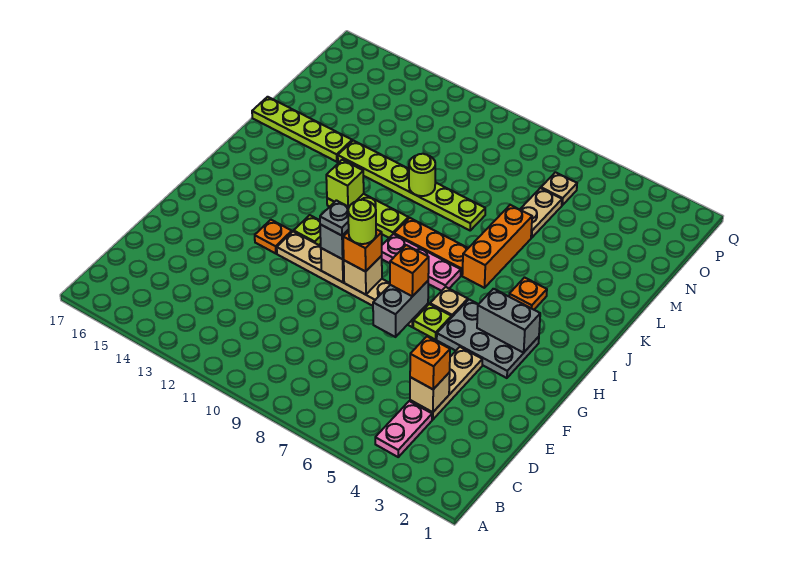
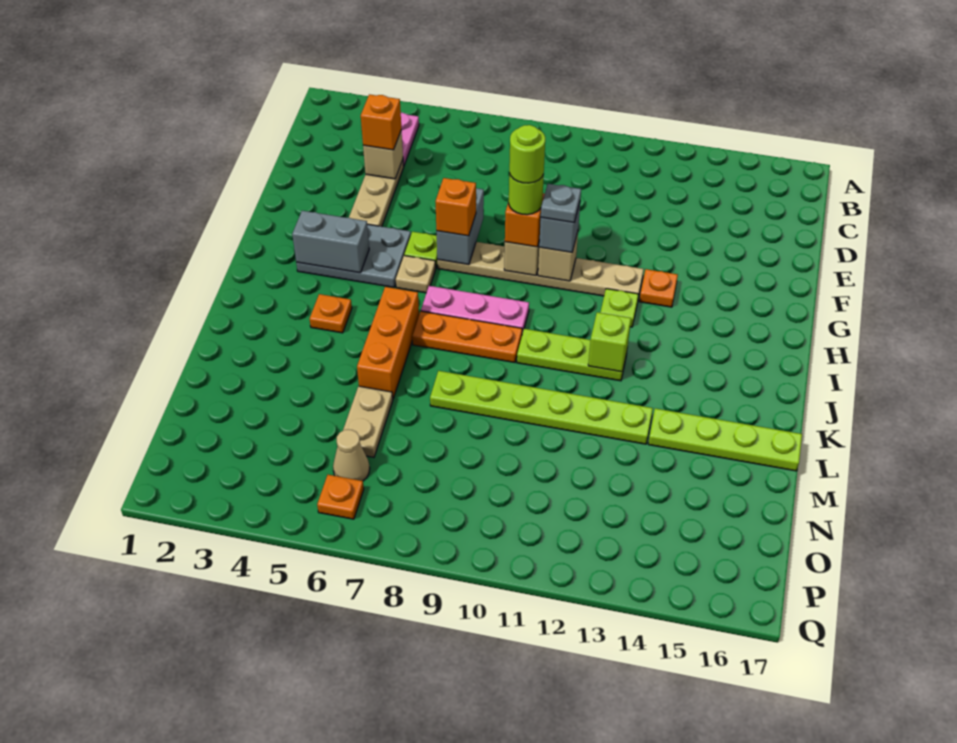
lime round brick L10 level 2 -> lime round brick G9 level 5
tan plate O6 level 1 -> tan cone O6 level 1
none -> orange plate P6 level 1

